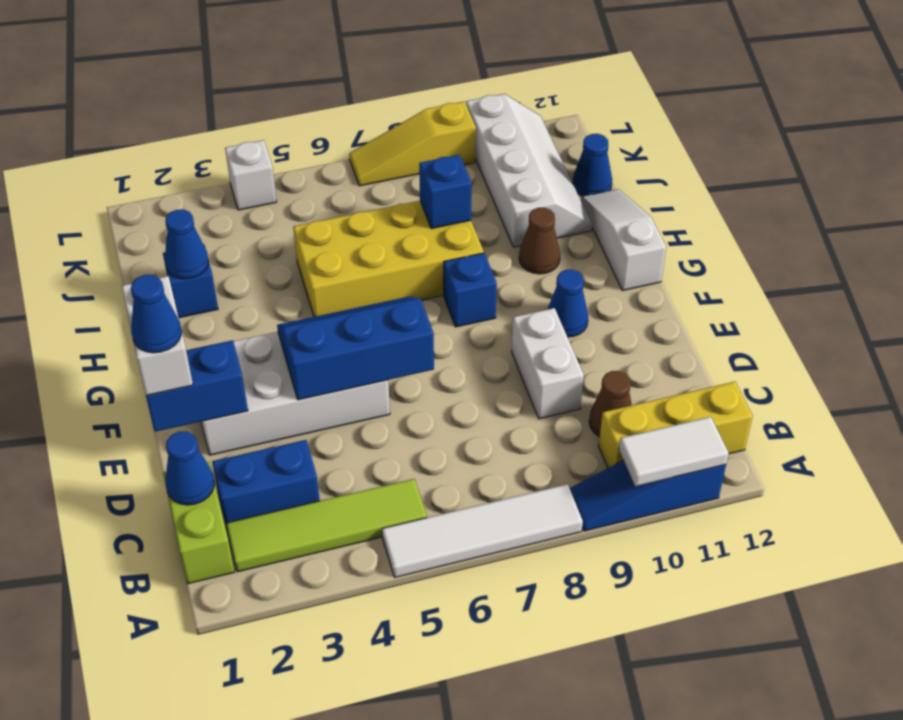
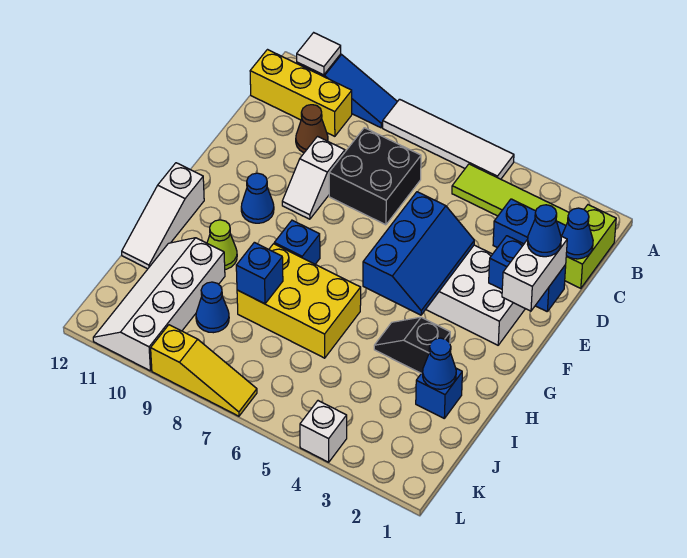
white tile A10:A11 level 2 -> white tile A11 level 2
none -> black brick C7:D8 level 1
white brick D9:E9 level 1 -> white slope D9:E9 level 1 top D
blue slope E4:F6 level 2 top E -> blue slope E4:G5 level 2 top 5
none -> black slope H3:H4 level 1 top 3
yellow brick H5:I8 level 1 -> yellow brick H6:I8 level 1
brown cone H10 level 1 -> lime cone H10 level 1
blue cone J12 level 1 -> blue cone J9 level 1

